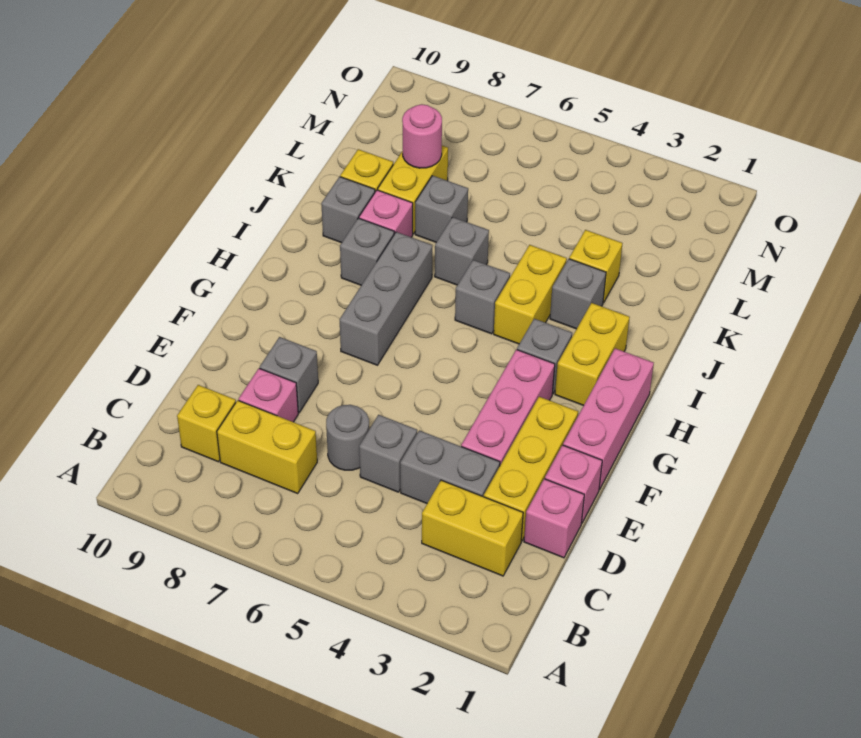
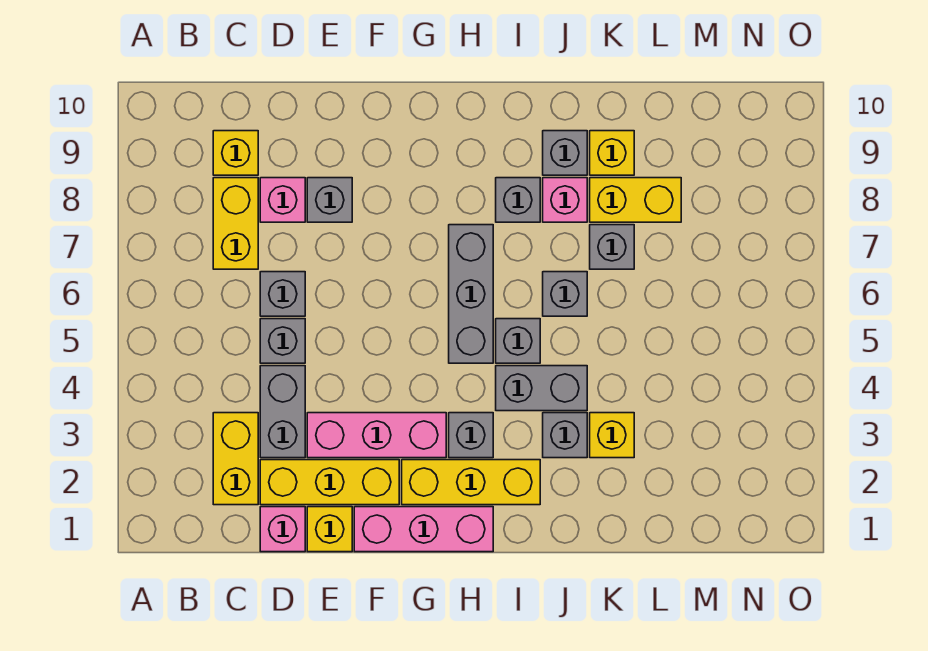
grey round brick D6 level 1 -> grey brick D6 level 1
pink brick E1 level 1 -> yellow brick E1 level 1
grey brick G7:I7 level 1 -> grey brick H5:H7 level 1
yellow brick H2:I2 level 1 -> yellow brick G2:I2 level 1
yellow brick I4:J4 level 1 -> grey brick I4:J4 level 1
pink round brick L8 level 2 -> none

